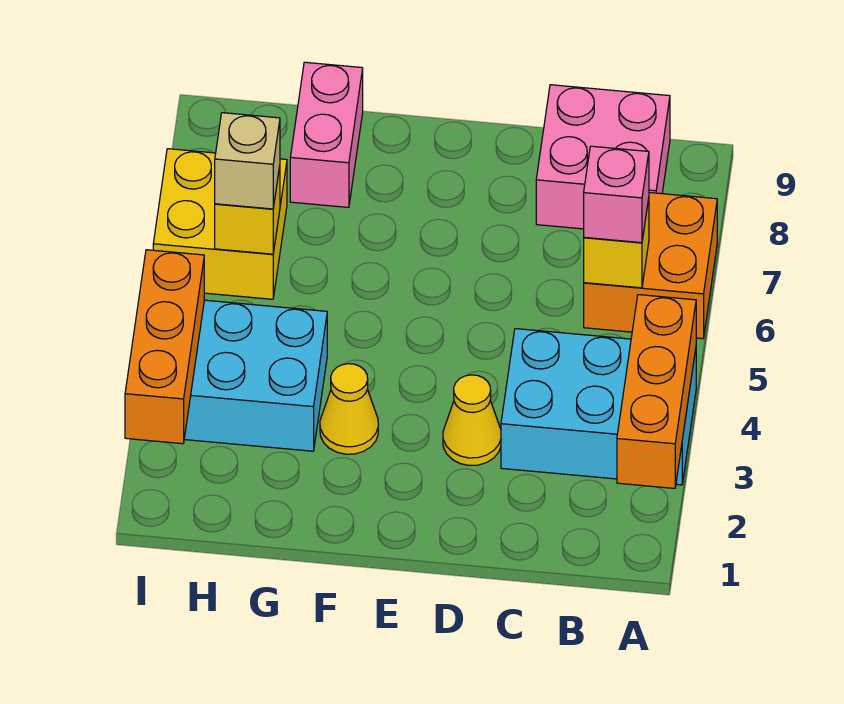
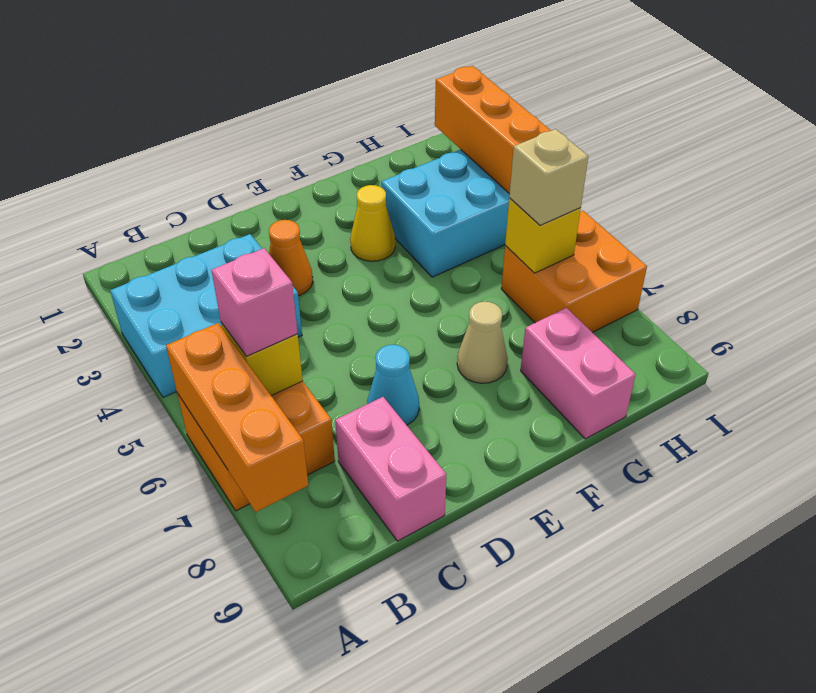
orange brick A2:A4 level 2 -> orange brick A6:A8 level 2
pink brick B8:C9 level 1 -> pink brick C8:C9 level 1
yellow cone D3 level 1 -> orange cone D3 level 1
none -> cyan cone D7 level 1
none -> tan cone F7 level 1
yellow brick H6:I7 level 1 -> orange brick H6:I7 level 1

